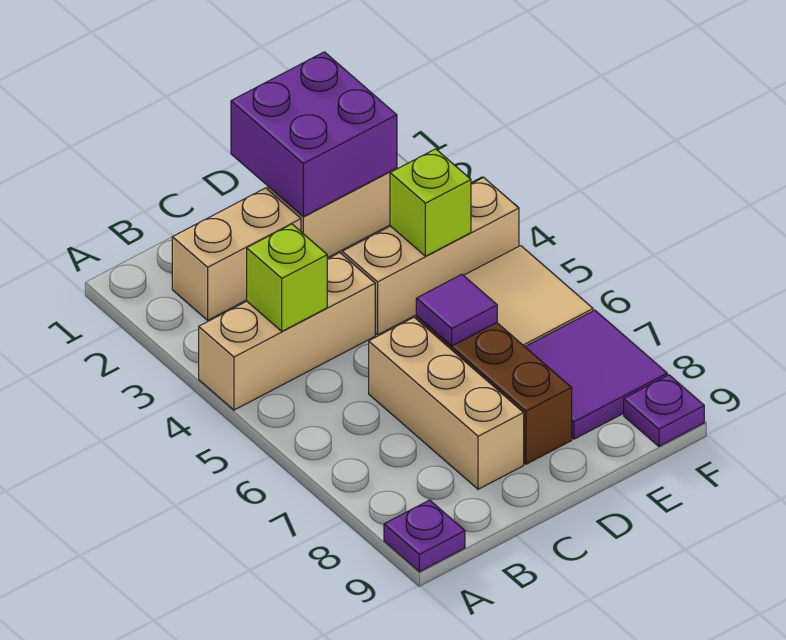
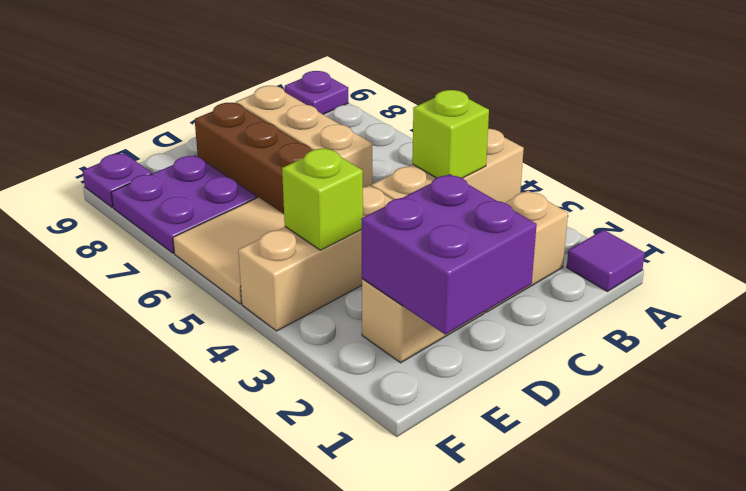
purple tile D6 level 2 -> purple tile A1 level 1
purple tile E7:F8 level 1 -> purple plate E7:F8 level 1

